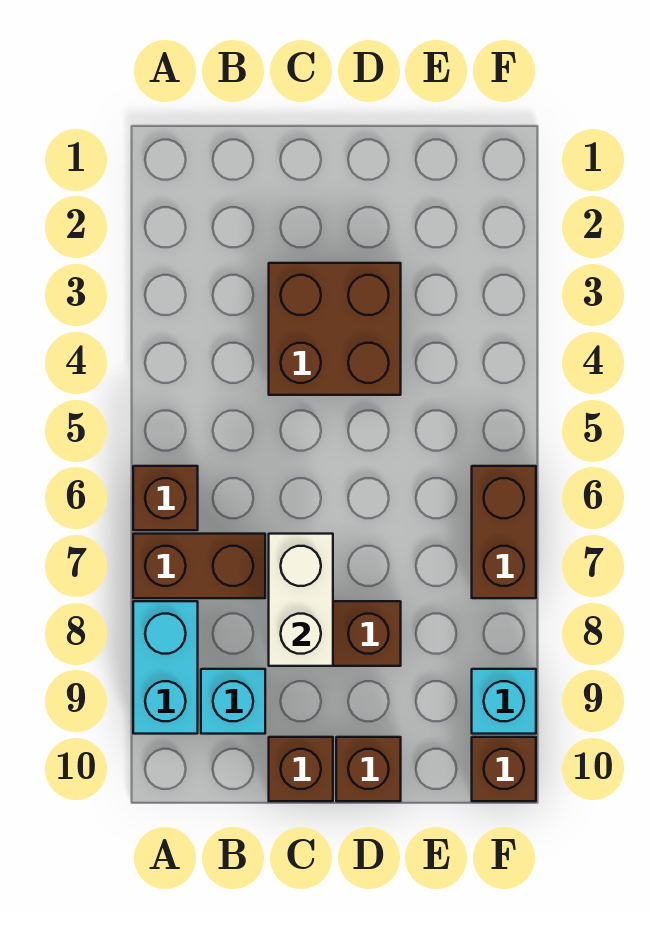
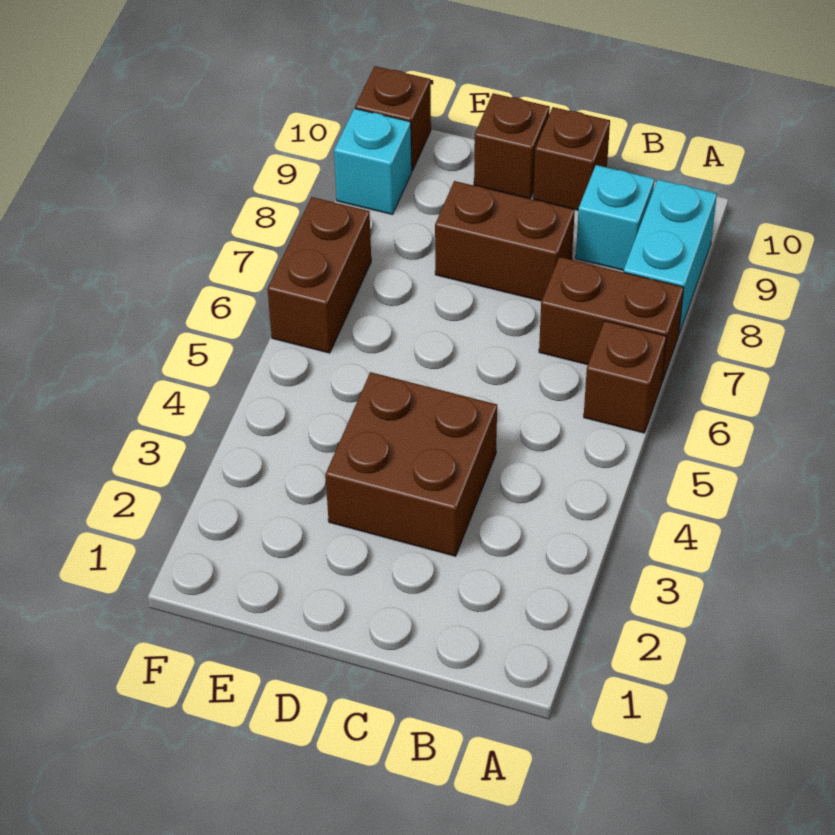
white brick C7:C8 level 2 -> none

